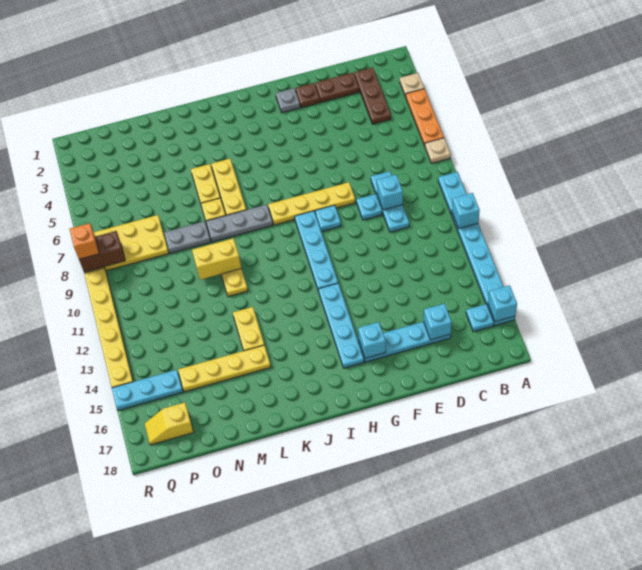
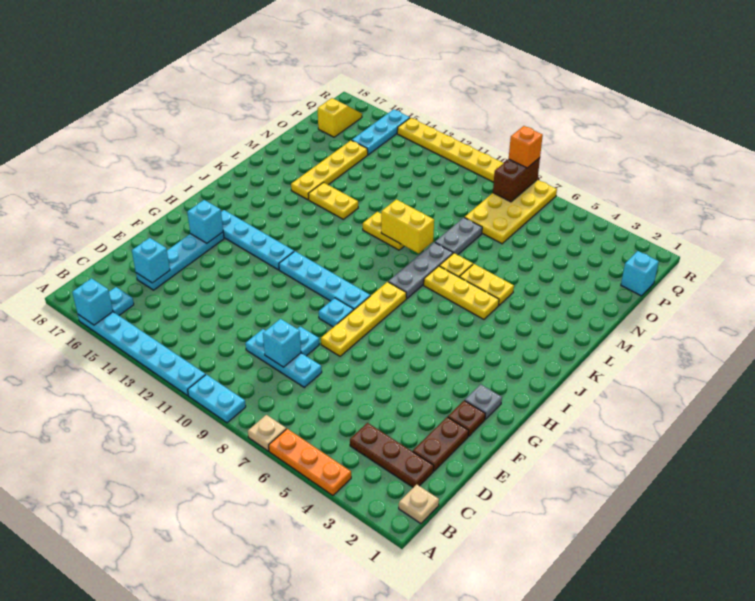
tan plate A3 level 1 -> tan plate B1 level 1
cyan brick A11 level 2 -> cyan brick P1 level 1
yellow brick L10:M10 level 2 -> yellow brick L9:L10 level 2

